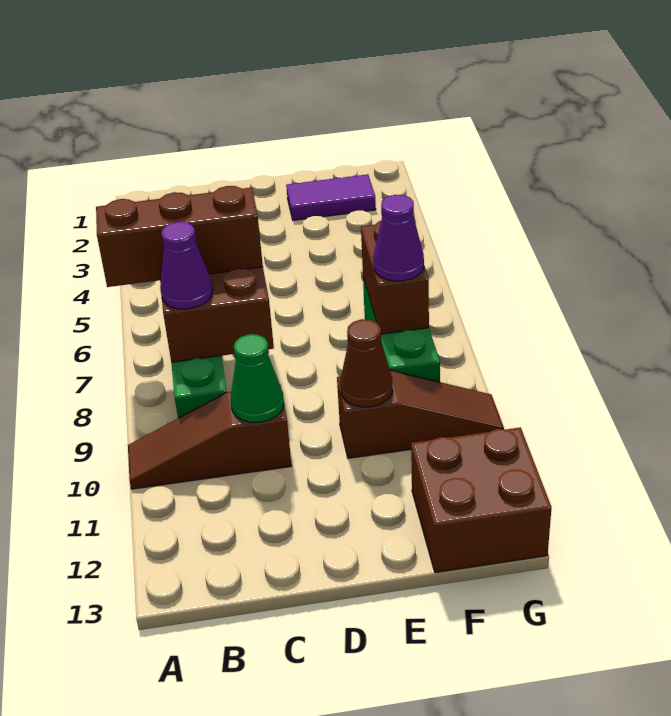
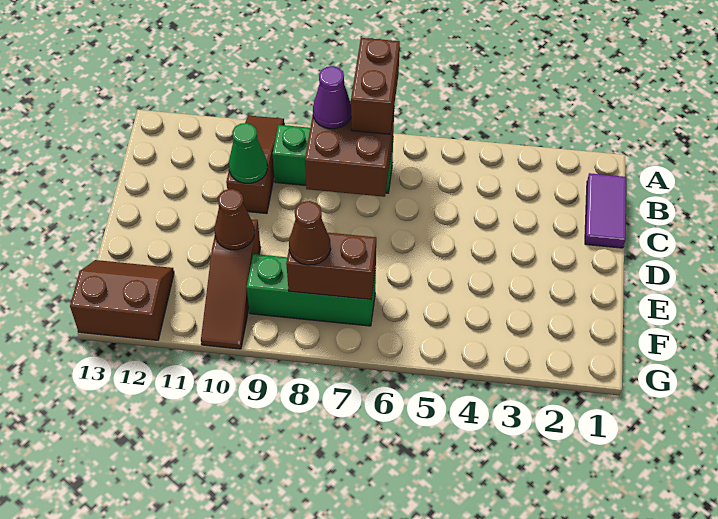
brown brick A7:C7 level 3 -> brown brick A7:B7 level 3
purple tile E2:F2 level 1 -> purple tile B1:C1 level 1
purple cone F8 level 3 -> brown cone F8 level 3
brown brick F12:G13 level 1 -> brown slope F12:G13 level 1 top G

